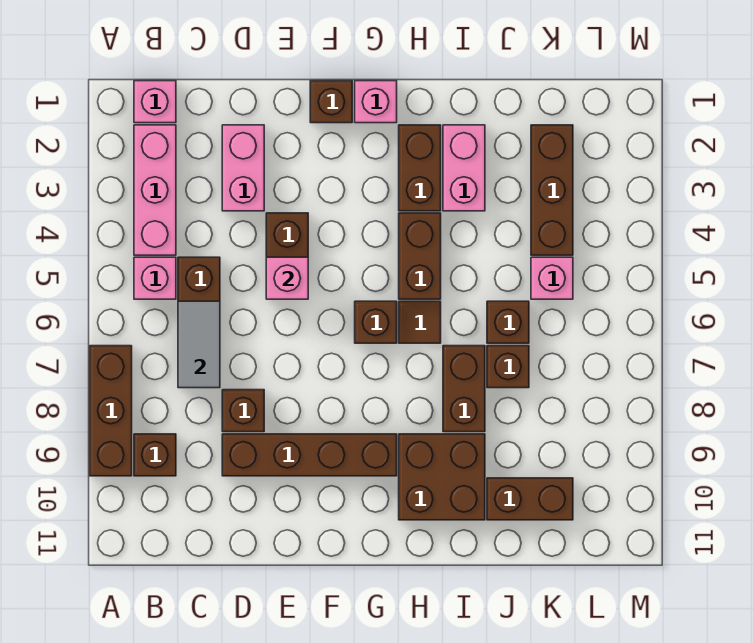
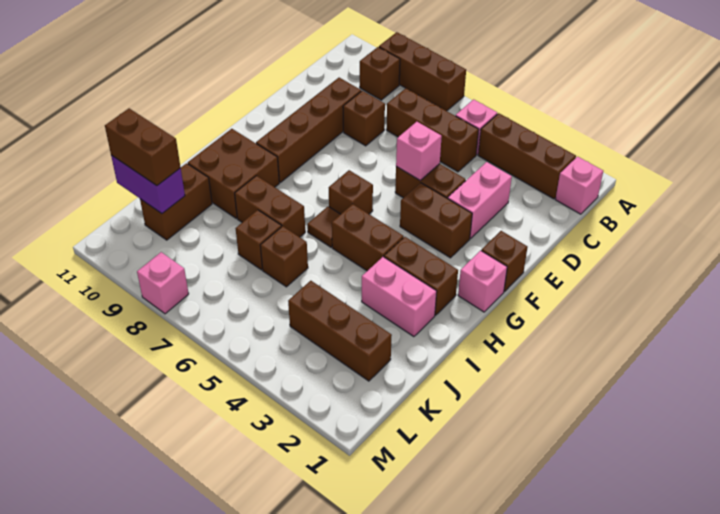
pink brick B2:B4 level 1 -> brown brick B2:B4 level 1
grey tile C6:C7 level 2 -> none
pink brick D2:D3 level 1 -> pink brick D3:E3 level 1
none -> brown brick F3:F4 level 1
pink brick K5 level 1 -> pink brick M8 level 1
none -> purple brick K10:K11 level 2
none -> brown brick K10:K11 level 3

